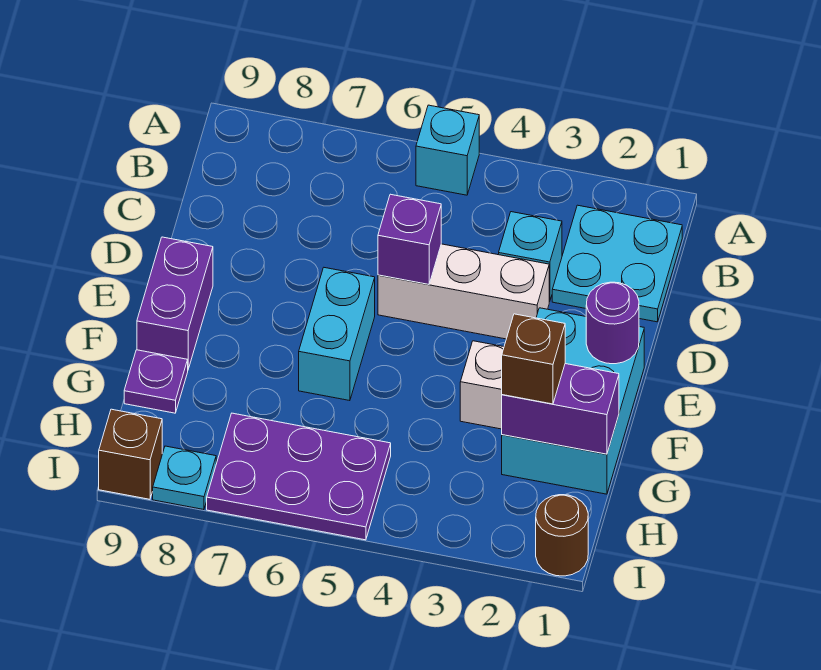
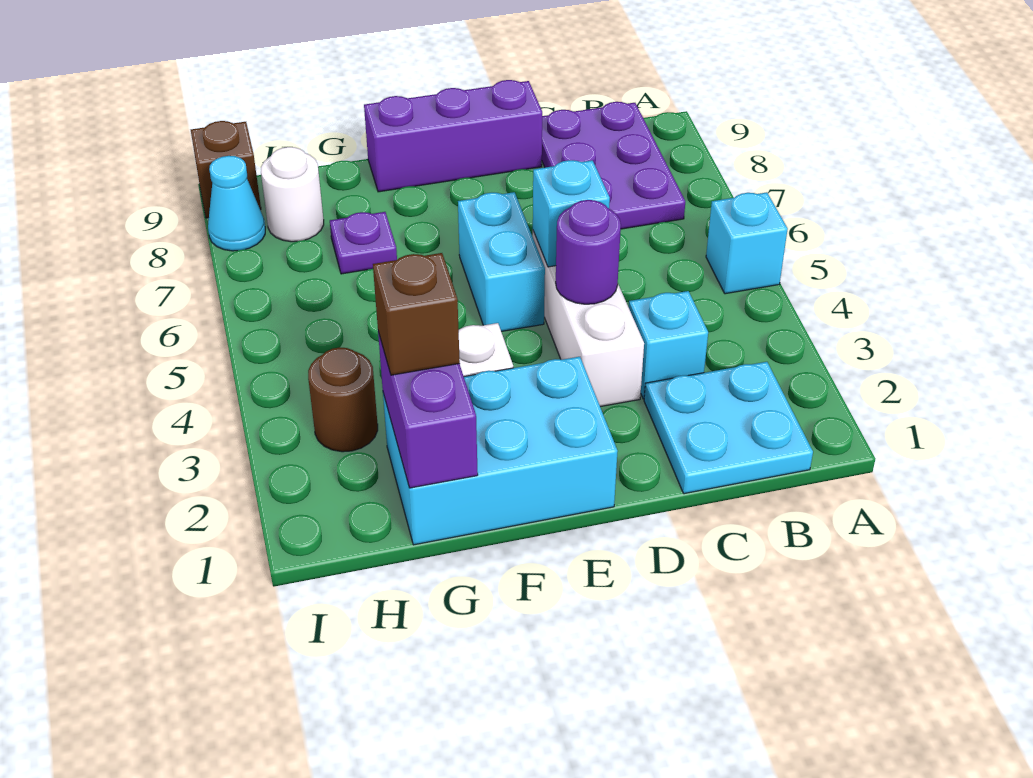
purple brick D5 level 2 -> cyan brick D5 level 2
purple round brick E1 level 2 -> purple round brick D4 level 2
cyan brick E6:F6 level 1 -> cyan brick E5:E6 level 1
purple brick E9:F9 level 1 -> purple brick D9:F9 level 1
purple plate G9 level 1 -> purple plate G7 level 1
purple plate H5:I7 level 1 -> purple plate B7:C9 level 1
none -> white round brick H8 level 1
brown round brick I1 level 1 -> brown round brick H3 level 1
cyan plate I8 level 1 -> cyan cone I8 level 1

